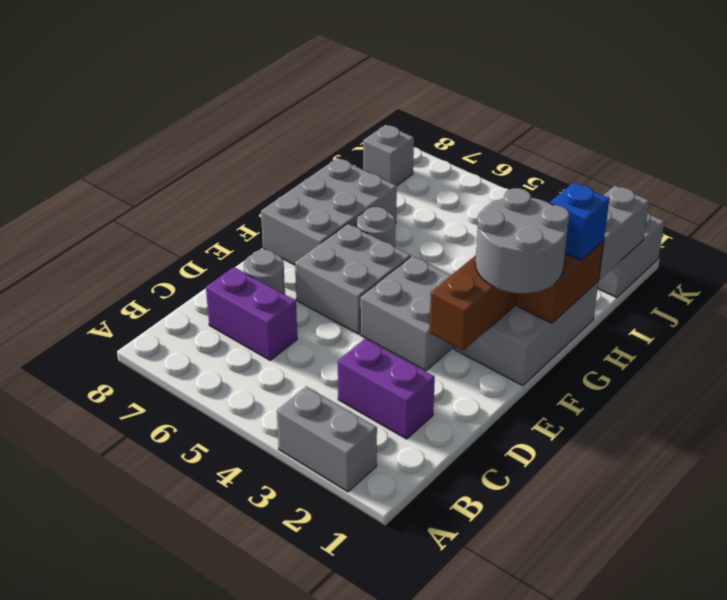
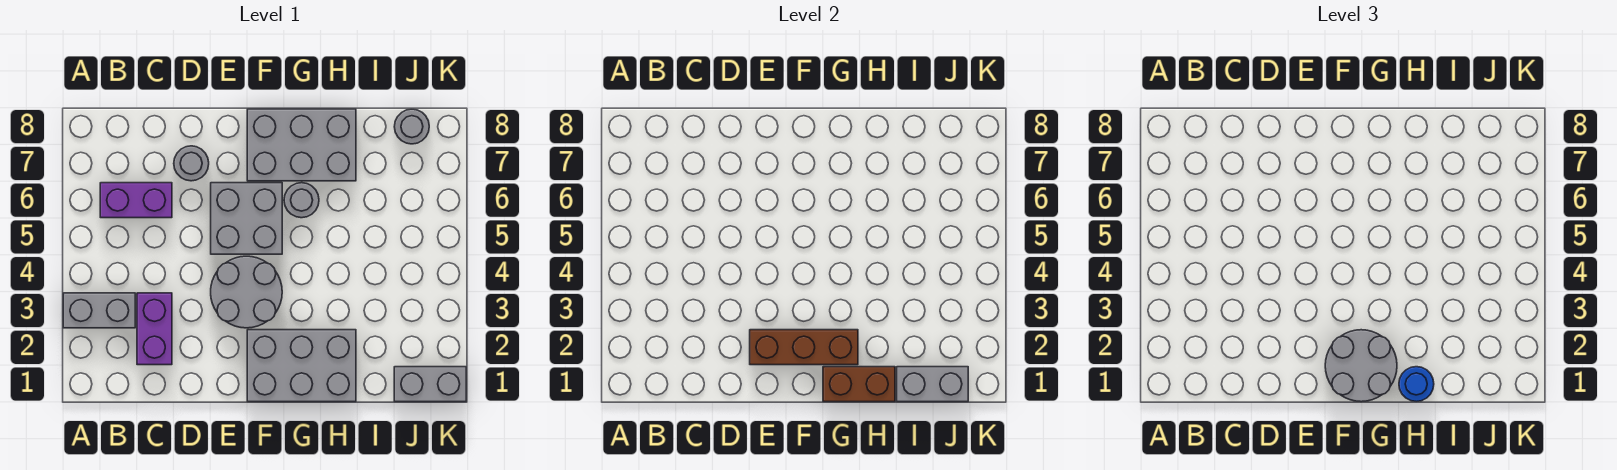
grey brick A2:A3 level 1 -> grey brick A3:B3 level 1
purple brick C6:C7 level 1 -> purple brick B6:C6 level 1
grey brick E3:F4 level 1 -> grey round brick E3:F4 level 1
blue brick H1 level 3 -> blue round brick H1 level 3
grey brick J8 level 1 -> grey round brick J8 level 1

